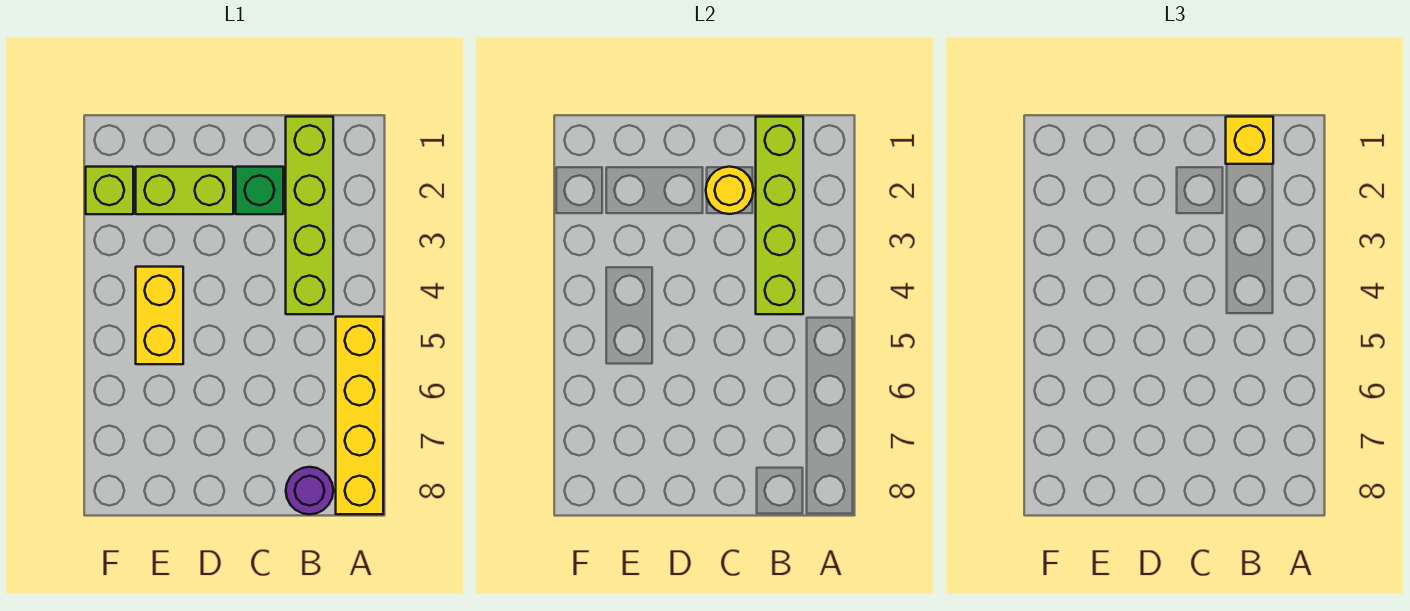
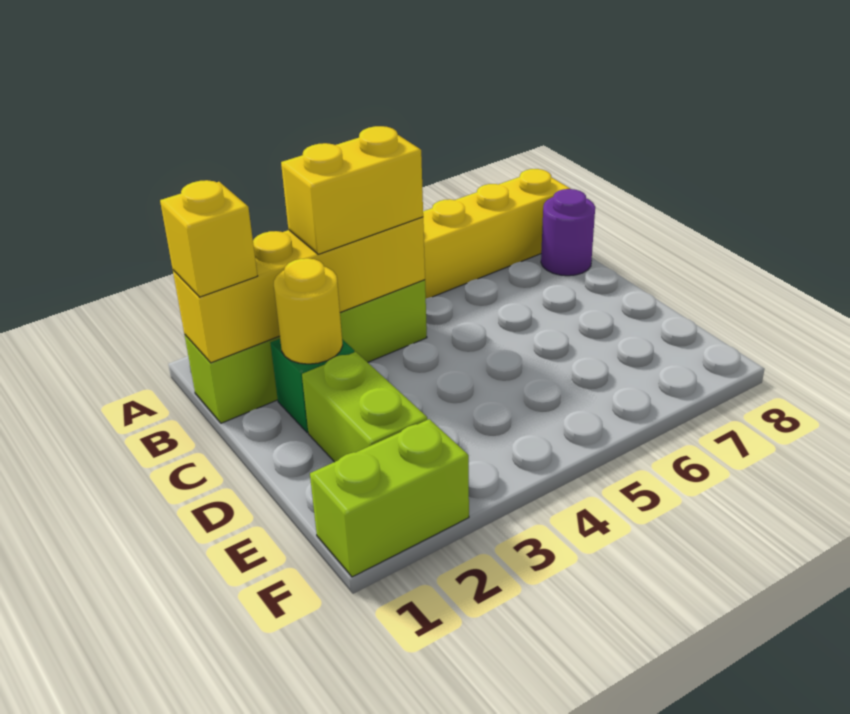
lime brick B1:B4 level 2 -> yellow brick B1:B4 level 2
yellow brick E4:E5 level 1 -> yellow brick B3:B4 level 3
lime brick F2 level 1 -> lime brick F1:F2 level 1

